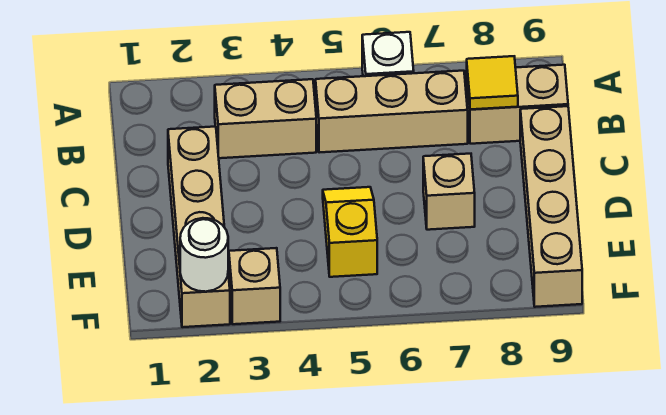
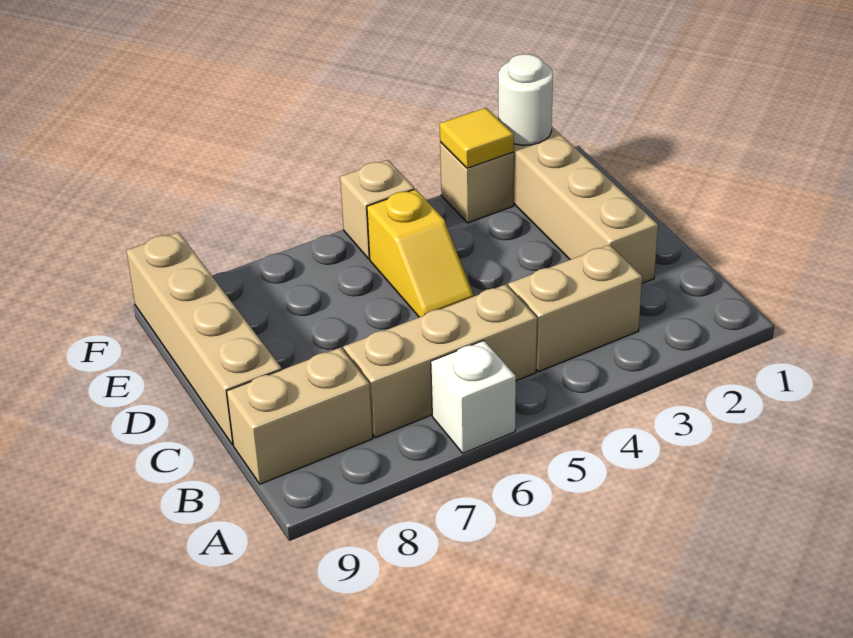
yellow tile B8 level 2 -> yellow tile F3 level 2
tan brick D7 level 1 -> tan brick F5 level 1

